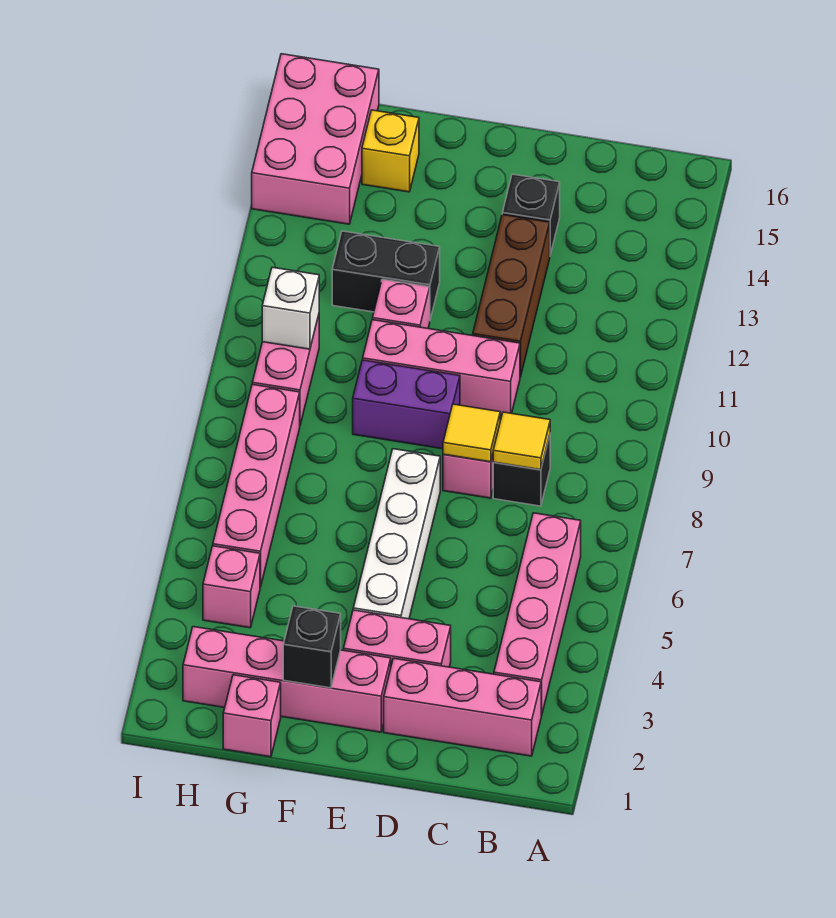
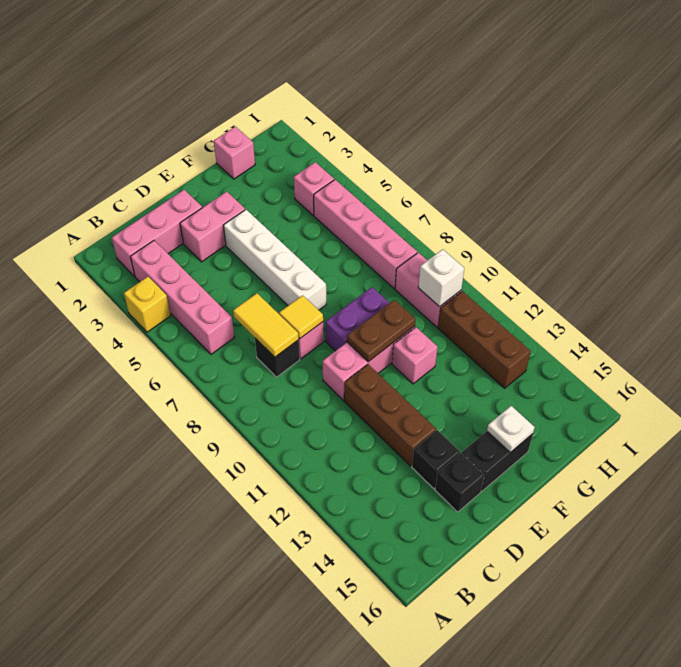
yellow tile C8 level 2 -> yellow tile C7:C8 level 2
pink brick E2:H2 level 1 -> none
none -> brown plate E10:F10 level 2
black brick F2 level 2 -> black brick D15 level 1
black brick F12:G12 level 1 -> black brick E15:F15 level 1
none -> white plate F15 level 2
yellow brick G15 level 1 -> yellow brick A4 level 1
none -> brown brick H11:H13 level 1
pink brick H14:I16 level 1 -> none

